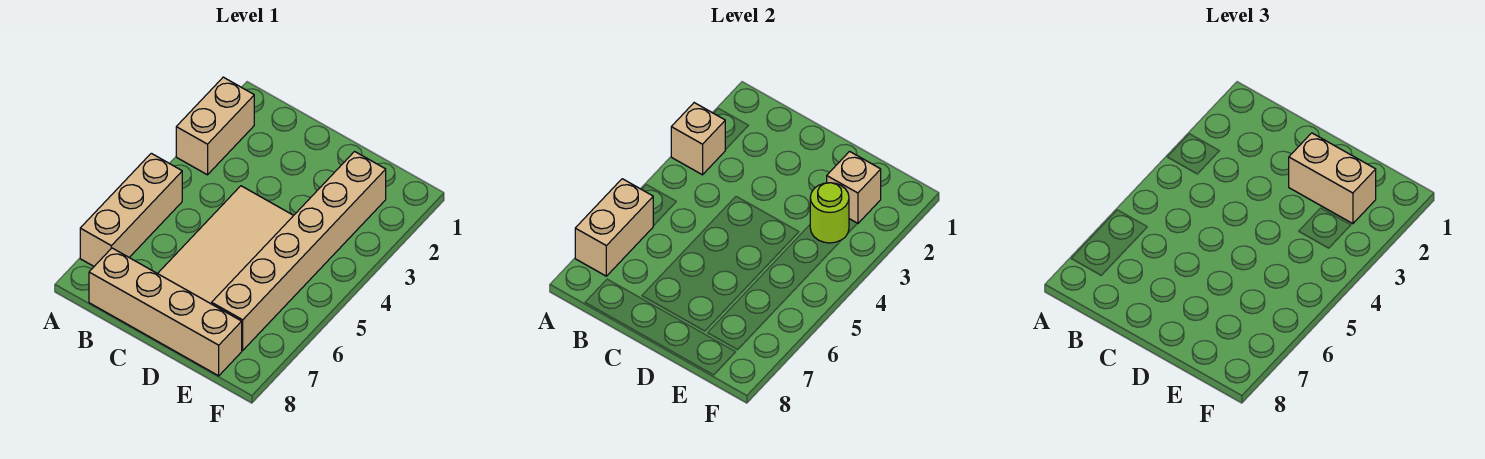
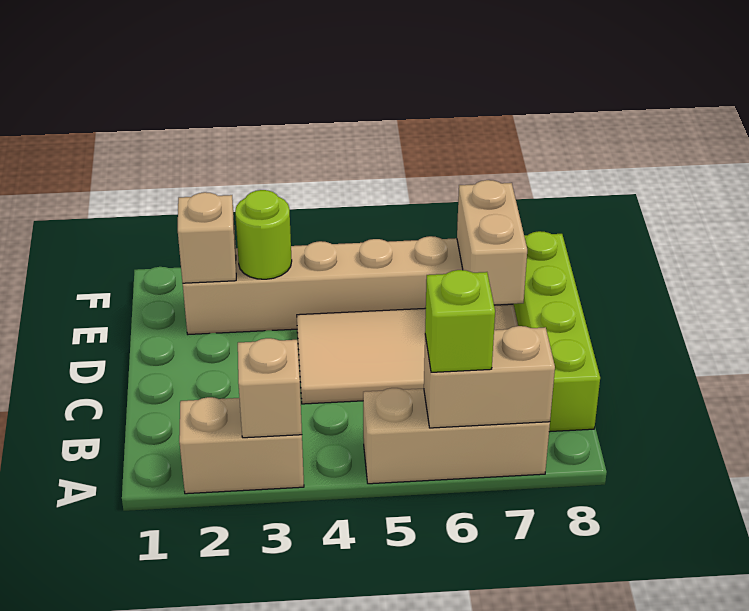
none -> lime brick A6 level 3
tan brick B8:E8 level 1 -> lime brick B8:E8 level 1
tan brick D2:E2 level 3 -> tan brick D7:E7 level 2

